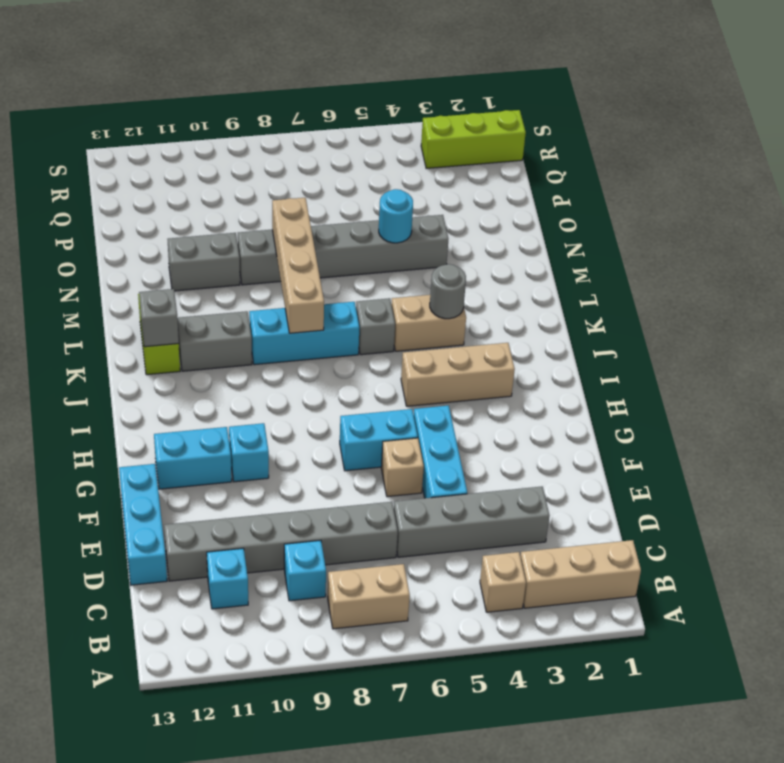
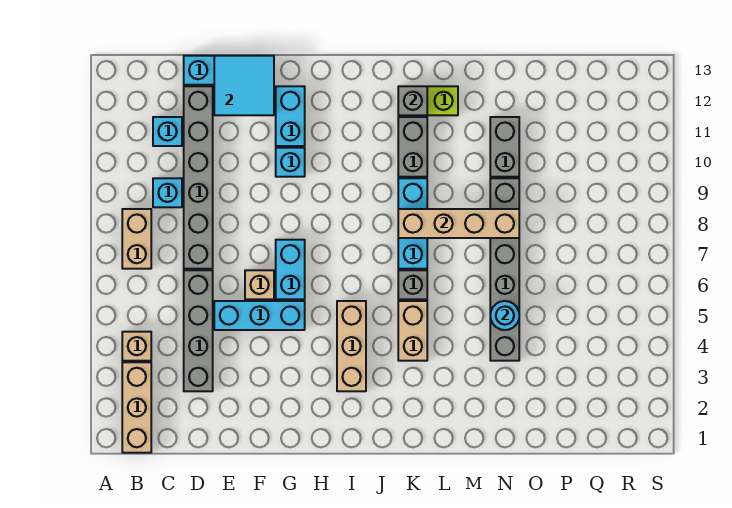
none -> cyan tile E12:F13 level 2
grey round brick K4 level 2 -> none
lime brick R1:R3 level 1 -> none

